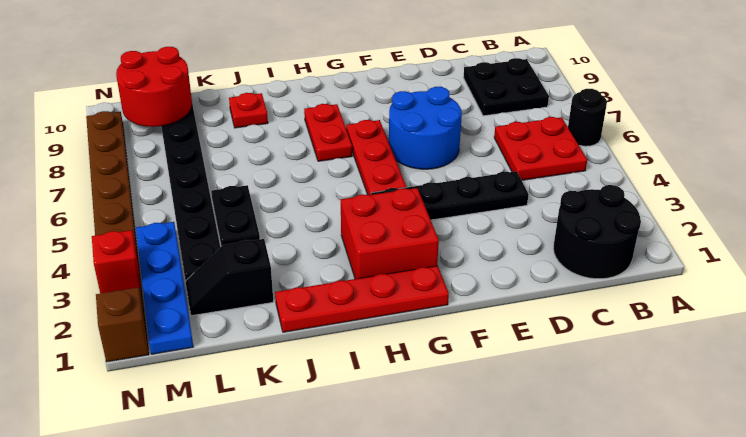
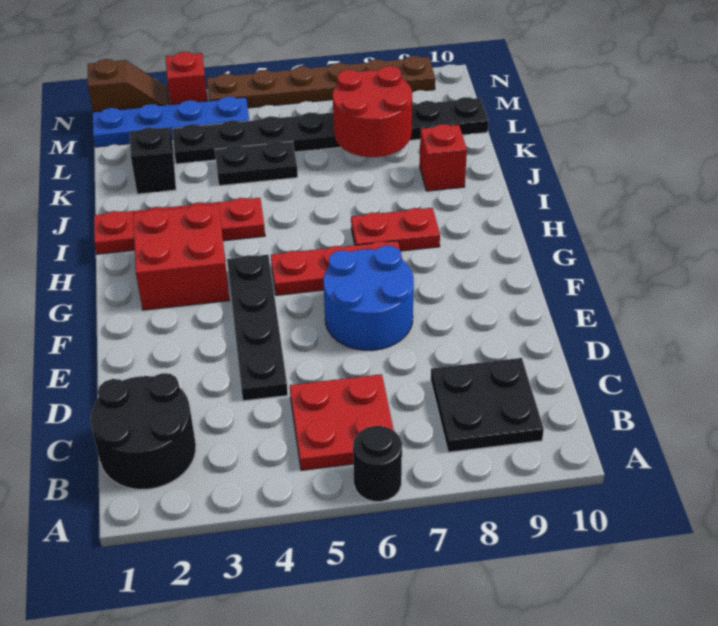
red plate G1:J1 level 1 -> red plate I1:I4 level 1
red plate J9 level 1 -> red brick J9 level 1
red round brick L9:M10 level 2 -> red round brick K7:L8 level 2

